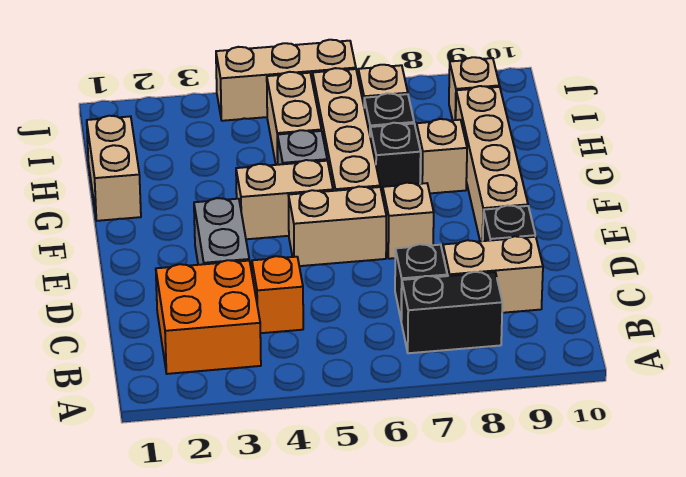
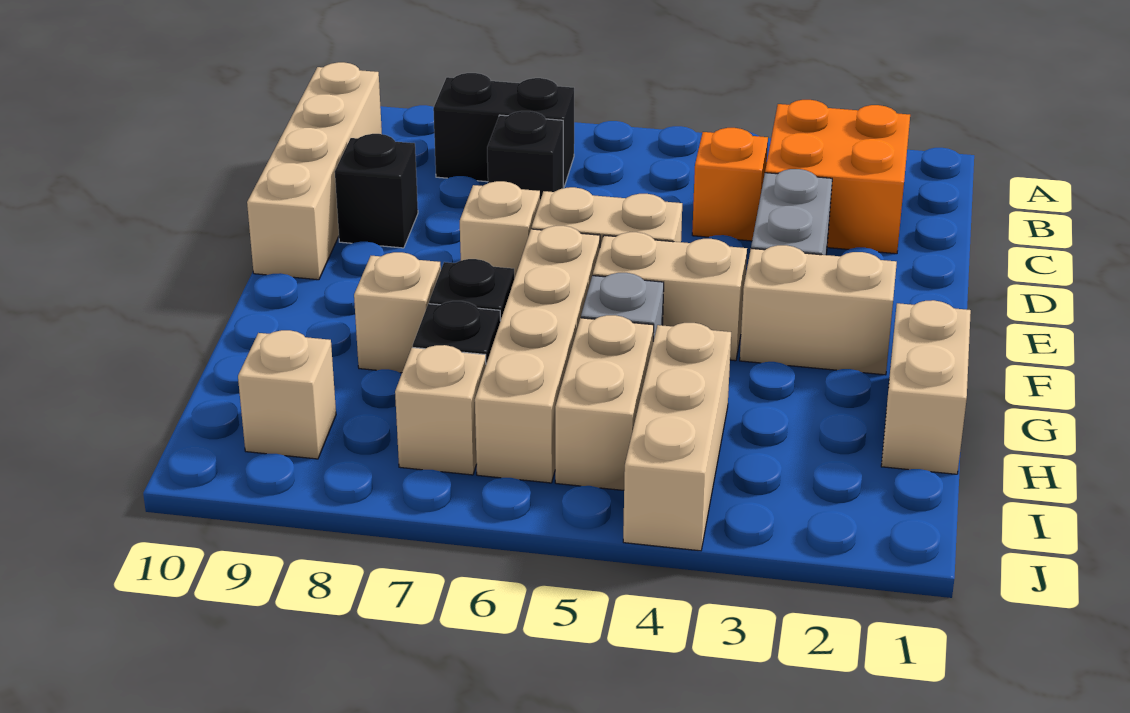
tan brick C8:C9 level 1 -> tan brick F2:F3 level 1
tan brick E9:H9 level 1 -> tan brick B10:E10 level 1
tan brick J4:J6 level 1 -> tan brick H4:J4 level 1

